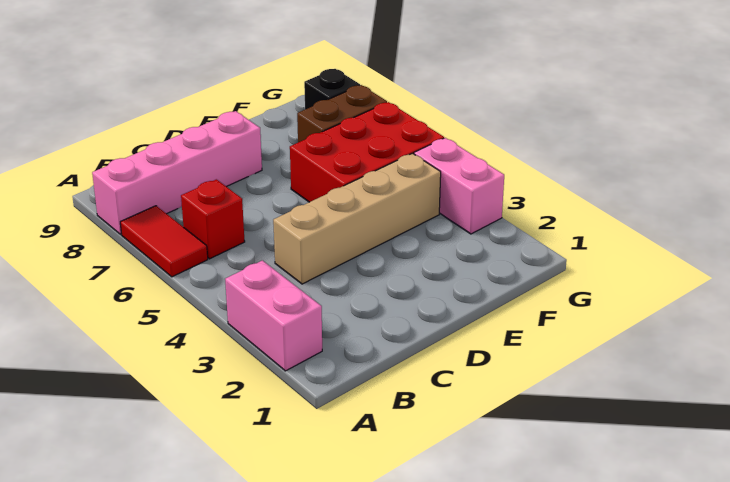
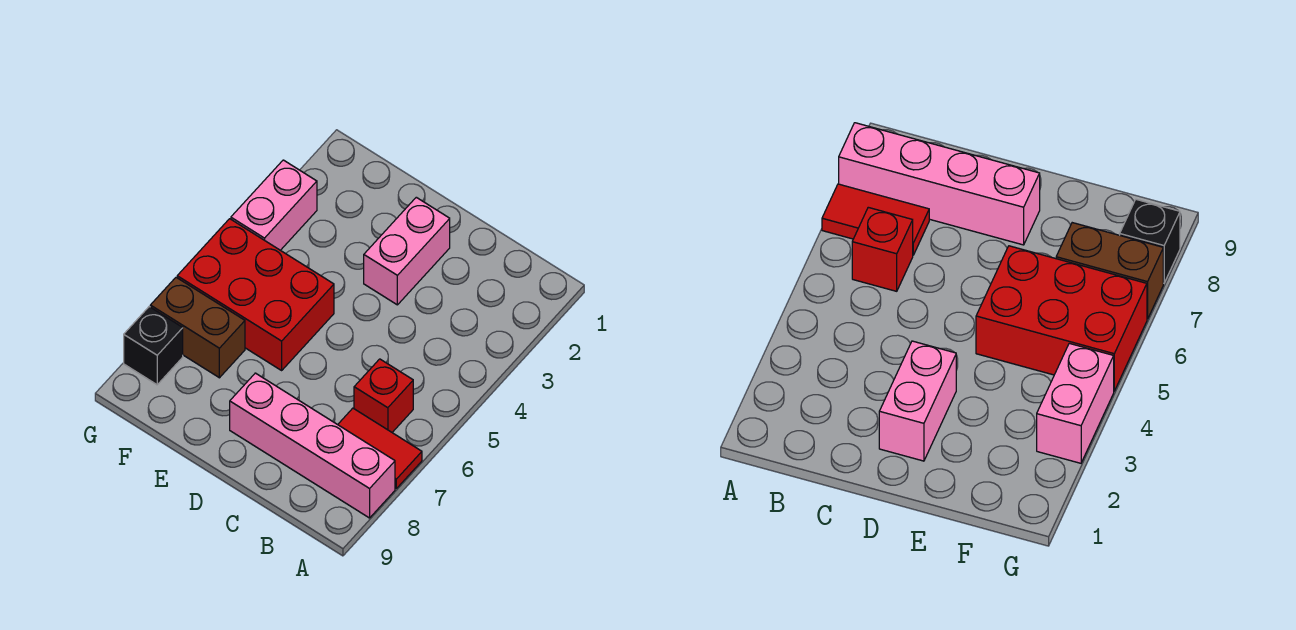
pink brick A2:A3 level 1 -> pink brick D2:D3 level 1
red tile A6:A7 level 1 -> red tile A7:B7 level 1
tan brick C4:F4 level 1 -> none

